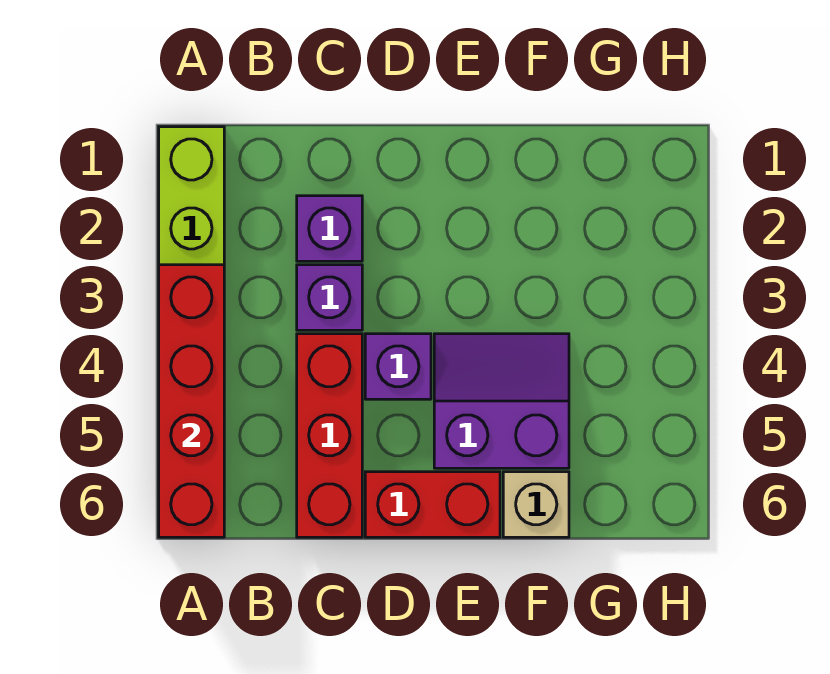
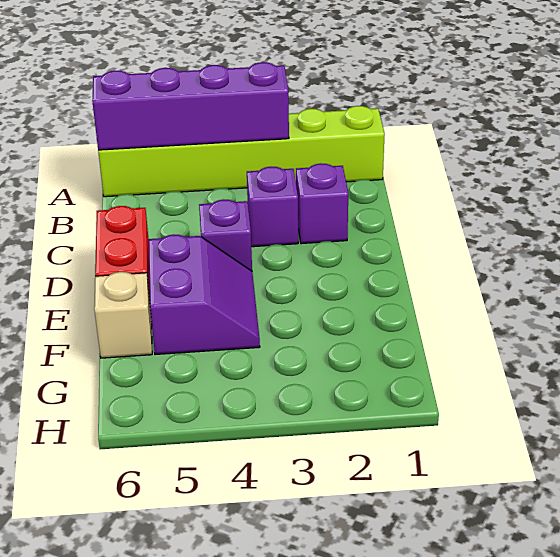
red brick A3:A6 level 2 -> purple brick A3:A6 level 2
red brick C4:C6 level 1 -> none

